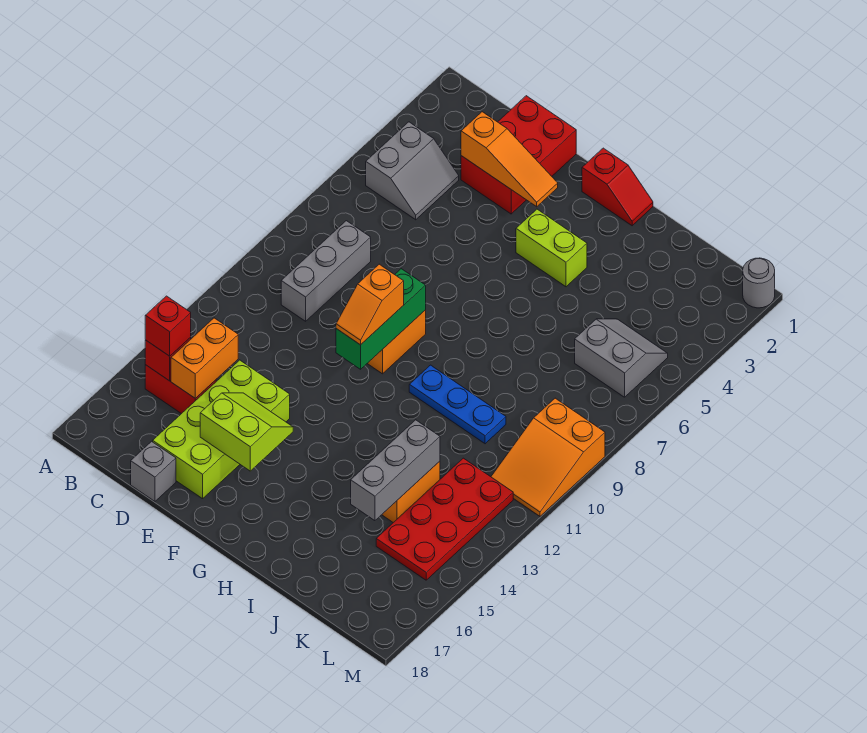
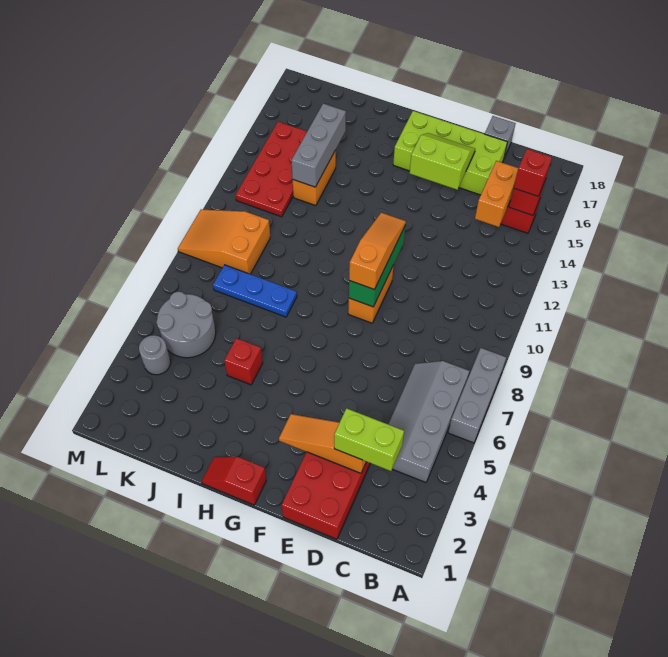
grey slope B4:C5 level 1 top B -> grey slope B4:C7 level 1 top B
grey brick C8:C10 level 1 -> grey brick A6:A8 level 1
lime brick D14:E17 level 1 -> lime brick D16:G17 level 1
lime slope E15:F16 level 2 top 16 -> lime slope E15:F16 level 2 top 15
orange slope F10:F11 level 3 top 10 -> orange slope F9:F11 level 3 top 9
lime brick G4:H4 level 1 -> lime brick C3:D3 level 3
blue plate H10:J10 level 1 -> blue plate I8:K8 level 1
none -> red brick I5 level 1
grey slope K5:L6 level 1 top 6 -> grey round brick K5:L6 level 1
orange slope L9:M11 level 1 top 9 -> orange slope K9:M10 level 1 top K
grey round brick M1 level 1 -> grey round brick L4 level 1

